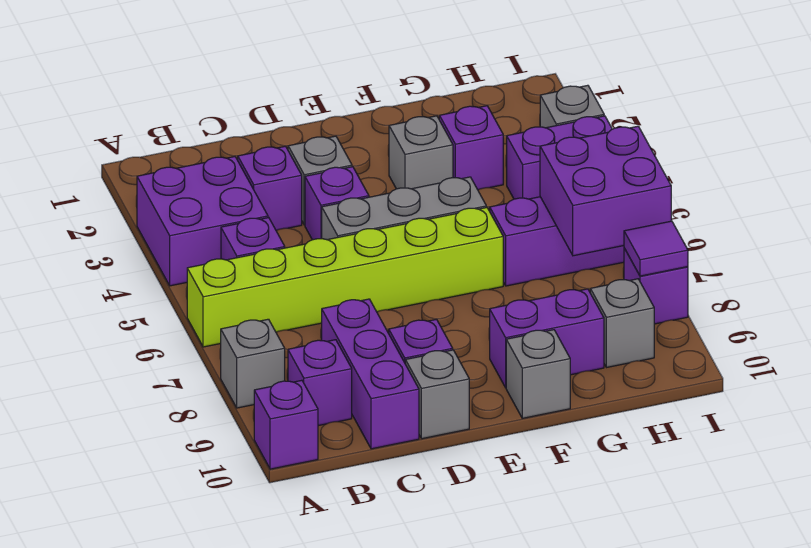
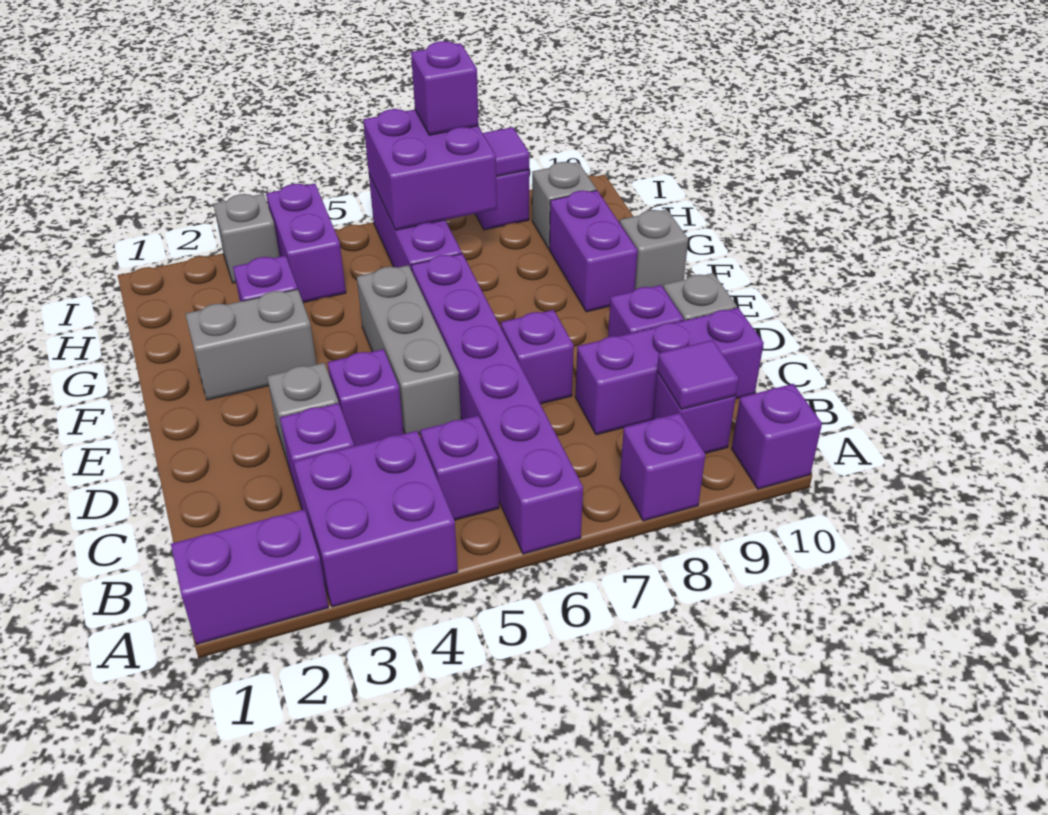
none -> purple brick A1:A2 level 1
lime brick A6:F6 level 1 -> purple brick A6:F6 level 1
grey brick A8 level 1 -> purple brick A8 level 1
none -> purple tile B9 level 2
none -> purple brick D7 level 1
grey brick F3 level 1 -> grey brick F2:F3 level 1
none -> purple brick I7 level 3

